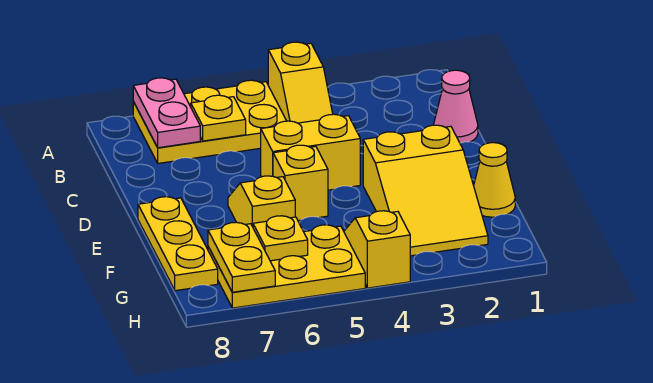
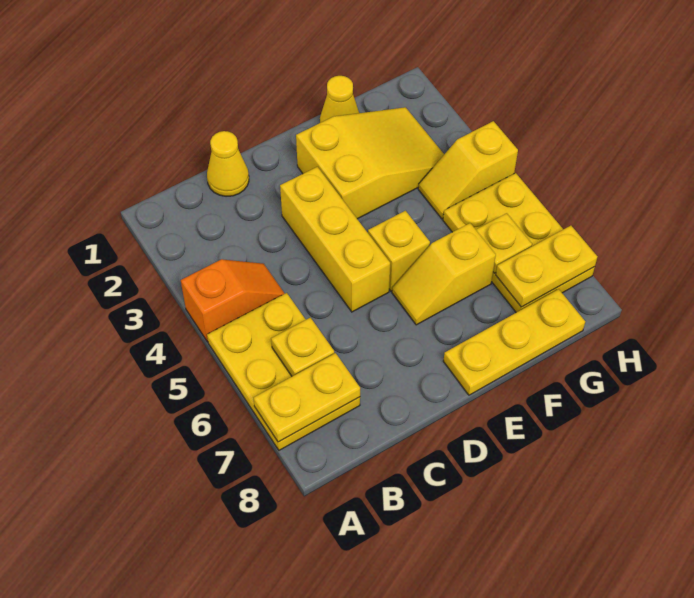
yellow slope A4:B4 level 1 top A -> orange slope A4:B4 level 1 top A
pink plate A7:B7 level 2 -> yellow plate A7:B7 level 2
pink cone C1 level 1 -> yellow cone C1 level 1
yellow brick D4:D5 level 1 -> yellow brick D3:D5 level 1

